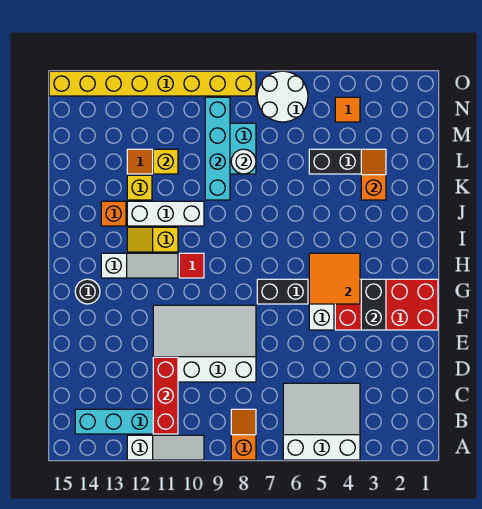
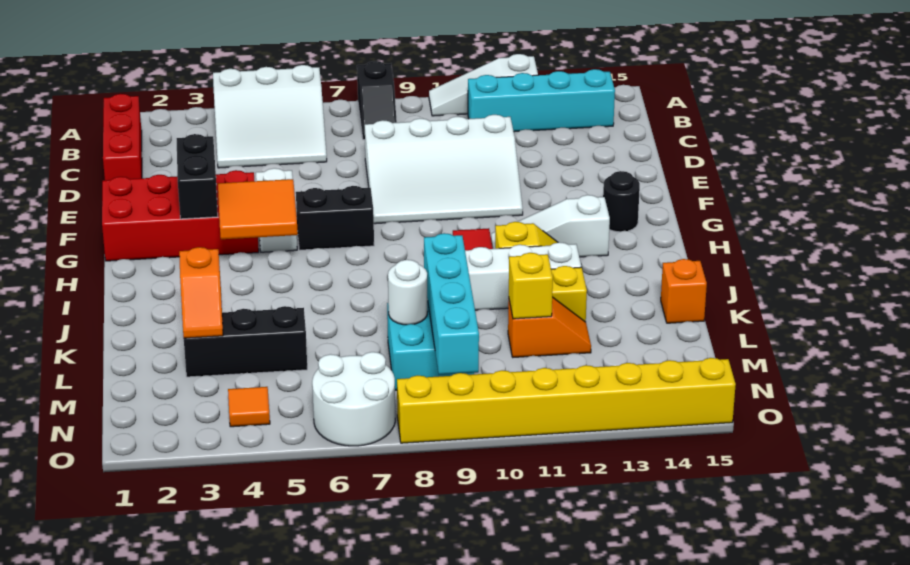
orange slope A8:B8 level 1 top A -> black slope A8:B8 level 1 top A
red brick B11:D11 level 2 -> red brick B1:D1 level 1
orange brick J13 level 1 -> orange brick K15 level 1

